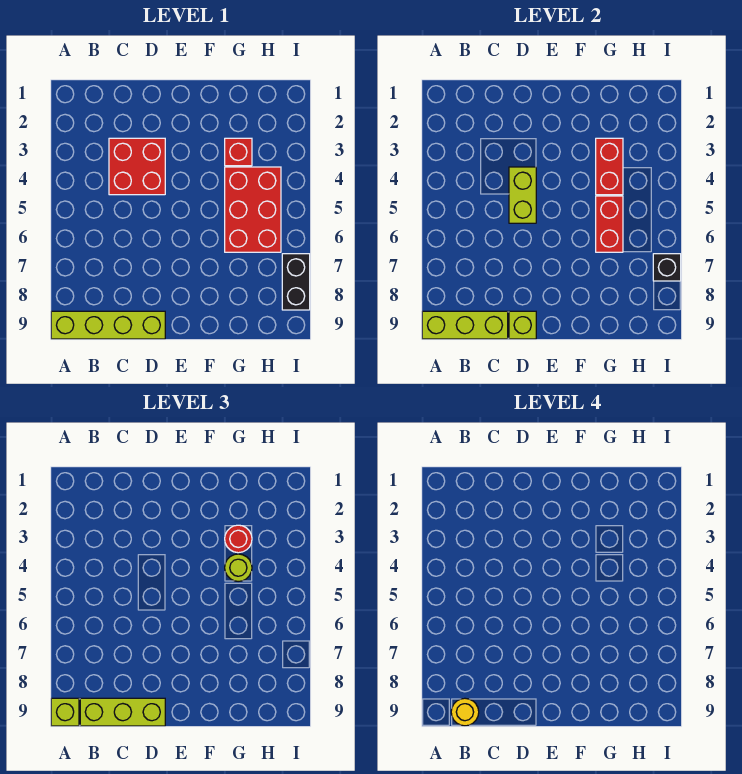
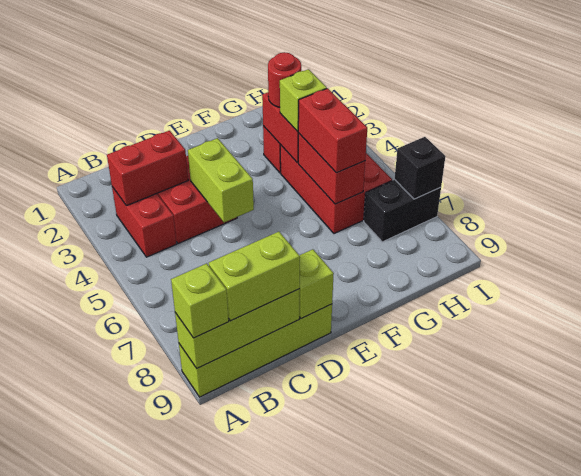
none -> red brick B3:B4 level 1
none -> red brick B3:C3 level 2
lime brick B9:D9 level 3 -> lime brick B9:C9 level 3
yellow round brick B9 level 4 -> none
lime round brick G4 level 3 -> lime brick G4 level 3
none -> red brick G5:G6 level 3
black brick I7:I8 level 1 -> black brick H7:I7 level 1

